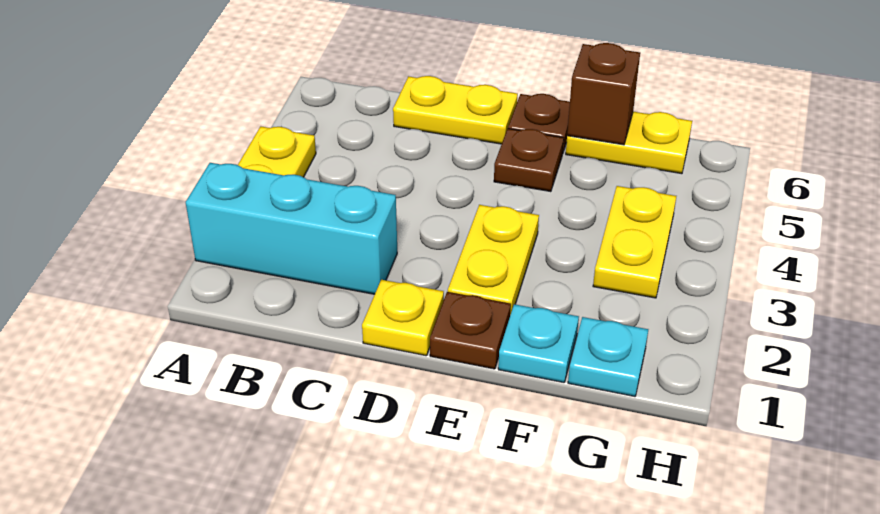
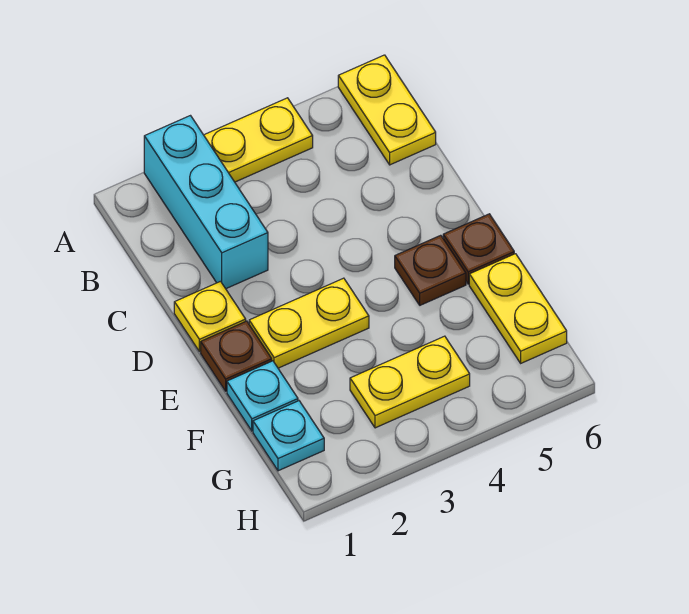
yellow plate C6:D6 level 1 -> yellow plate A6:B6 level 1
brown brick F6 level 2 -> none

